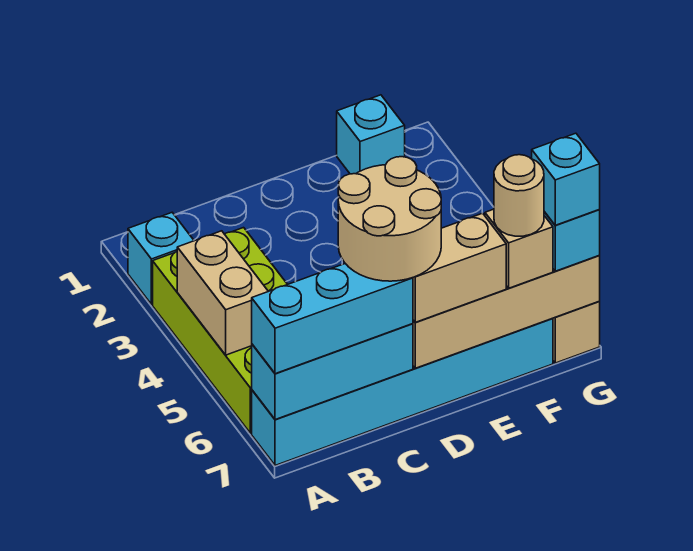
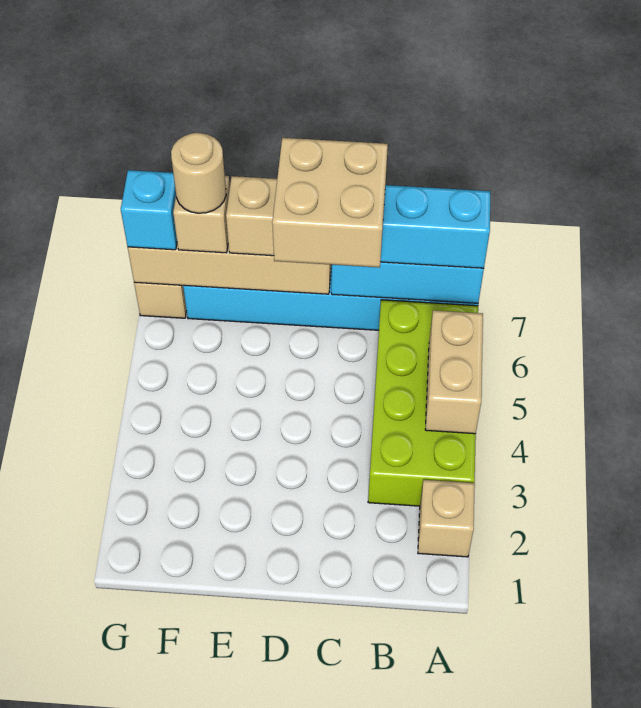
cyan brick A2 level 1 -> tan brick A2 level 1
tan round brick C6:D7 level 4 -> tan brick C6:D7 level 4
cyan brick F1 level 1 -> none
cyan brick G7 level 4 -> none

